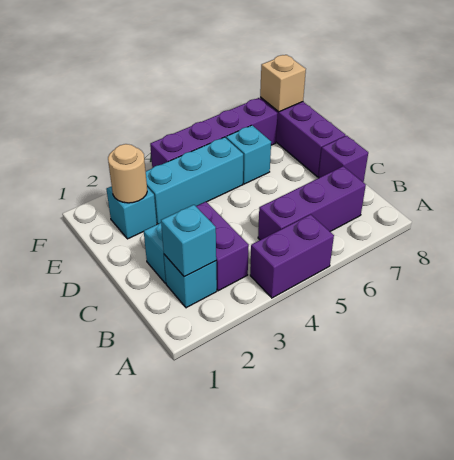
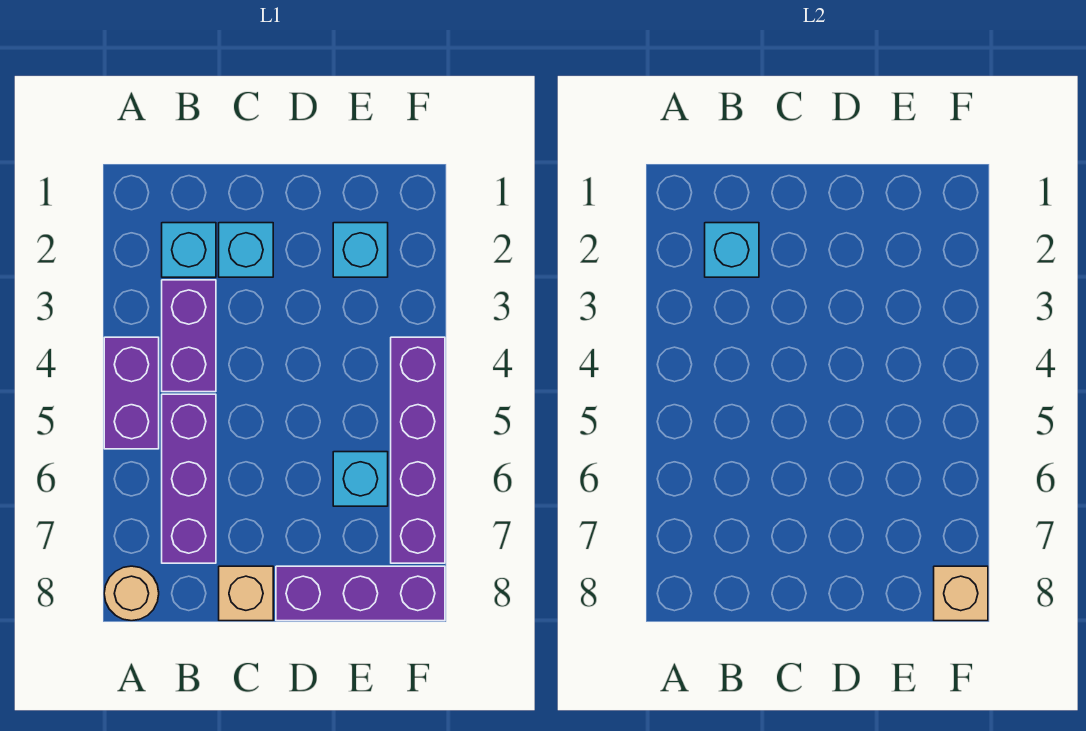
purple brick B3:C3 level 1 -> purple brick B3:B4 level 1
purple brick C8 level 1 -> tan brick C8 level 1
tan round brick E2 level 2 -> tan round brick A8 level 1
cyan brick E3:E5 level 1 -> none

